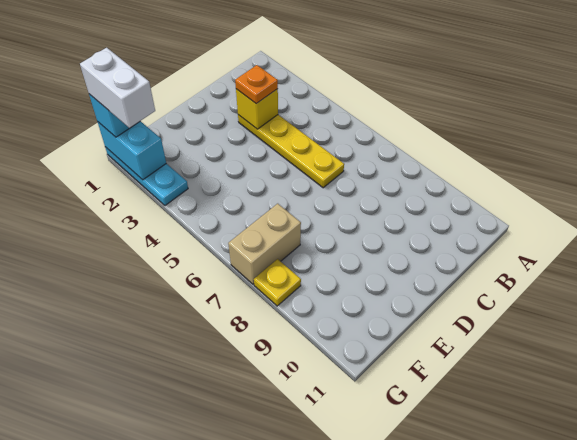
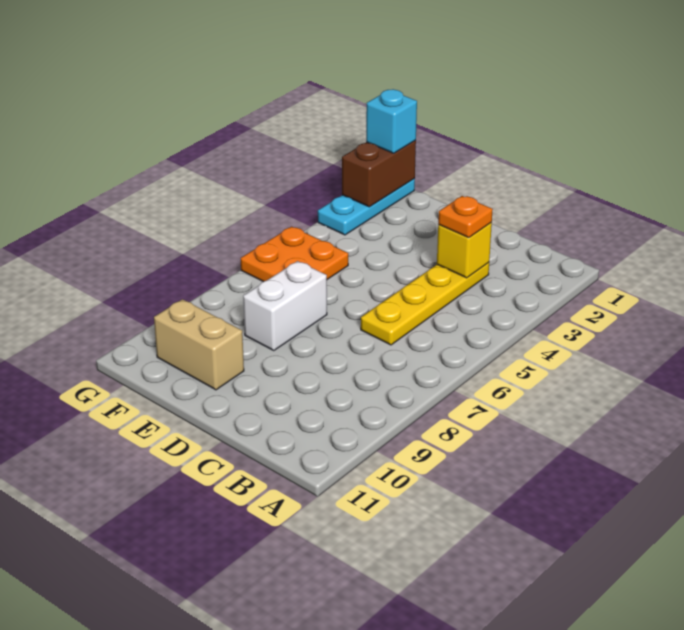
none -> orange plate F5:G6 level 1
tan brick F7:G7 level 1 -> tan brick E10:F10 level 1
cyan brick G1:G2 level 2 -> brown brick G1:G2 level 2
white brick G1:G2 level 4 -> white brick E7:E8 level 1
yellow plate G8 level 1 -> none

